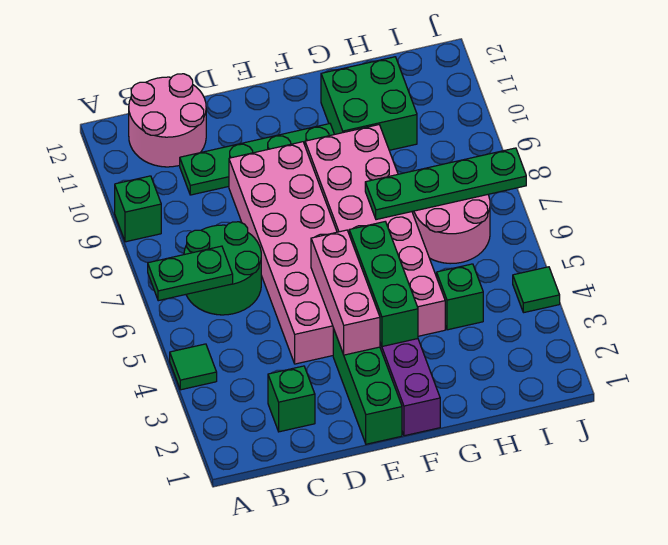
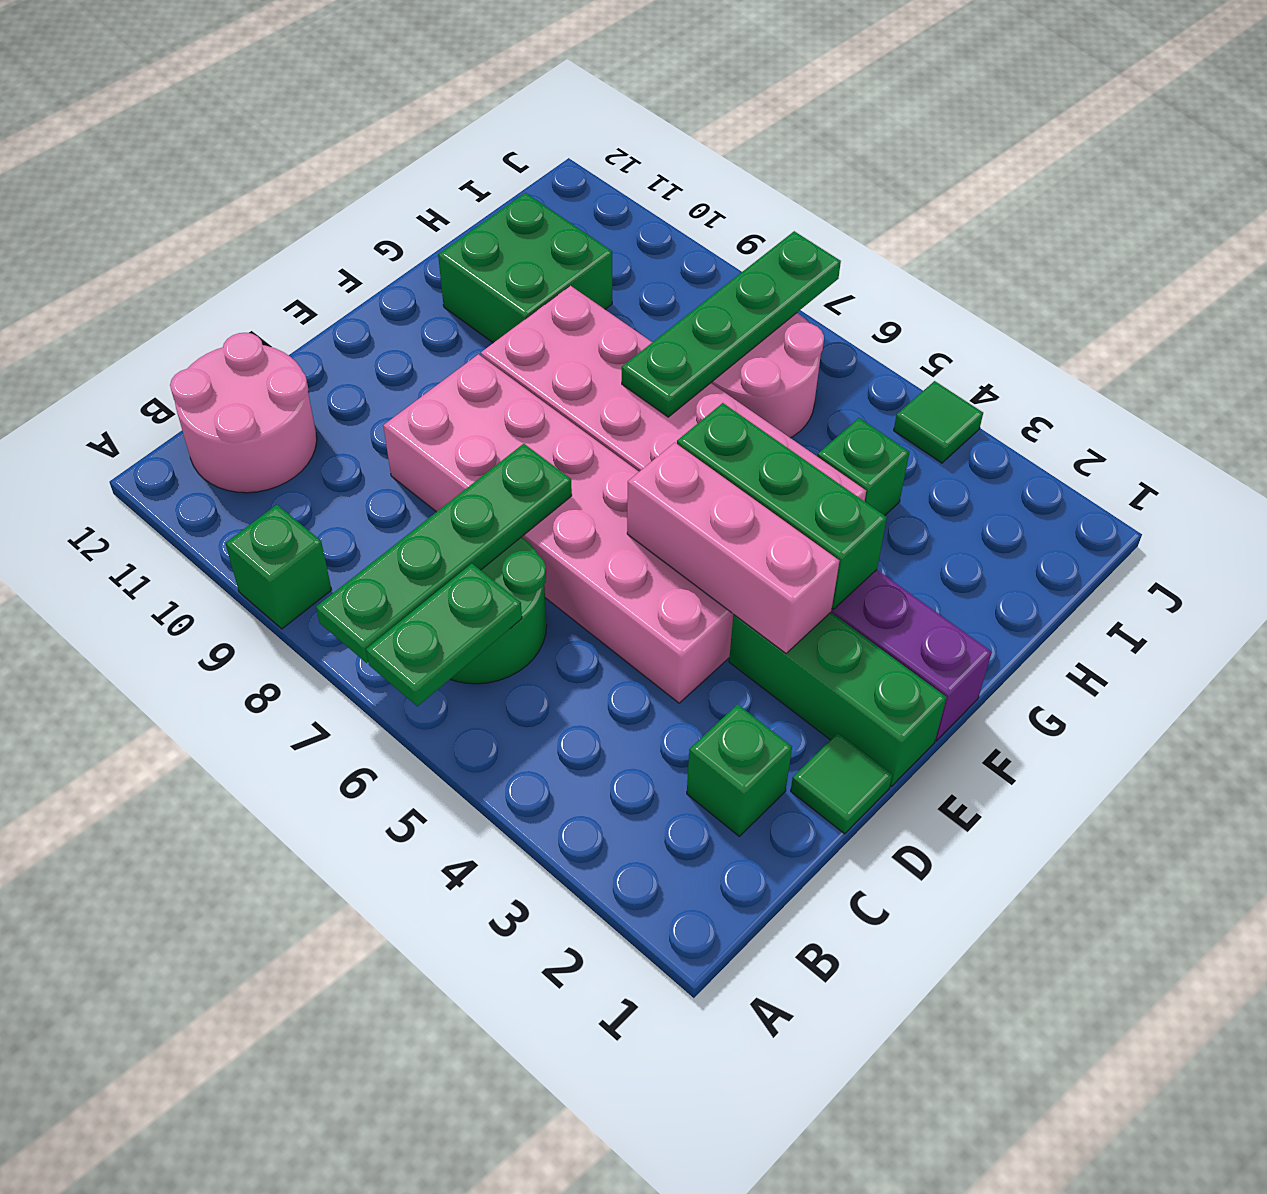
green tile A4 level 1 -> green tile D1 level 1
green plate C10:F10 level 1 -> green plate A7:D7 level 2

